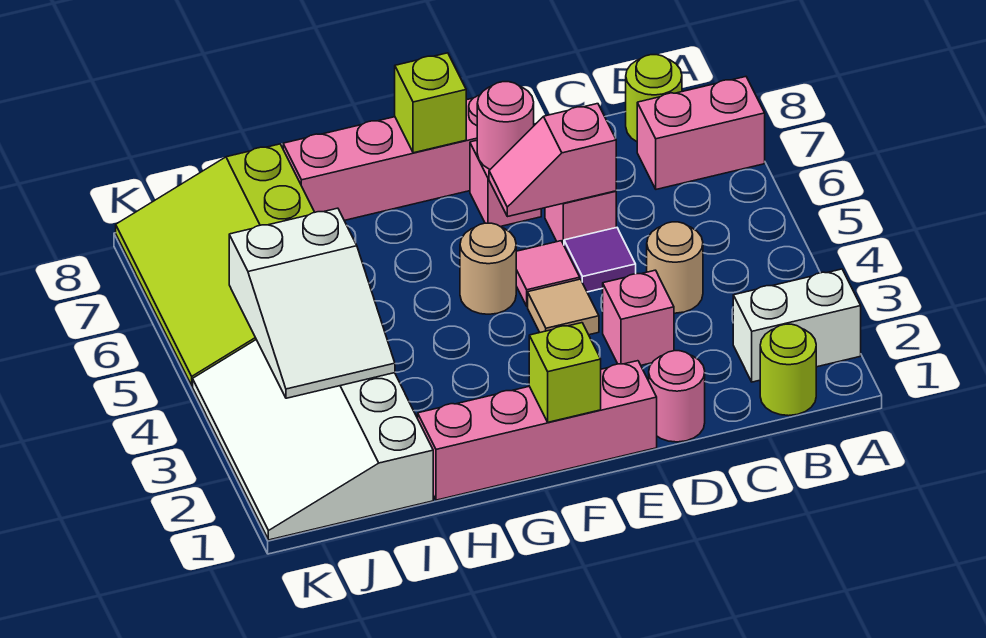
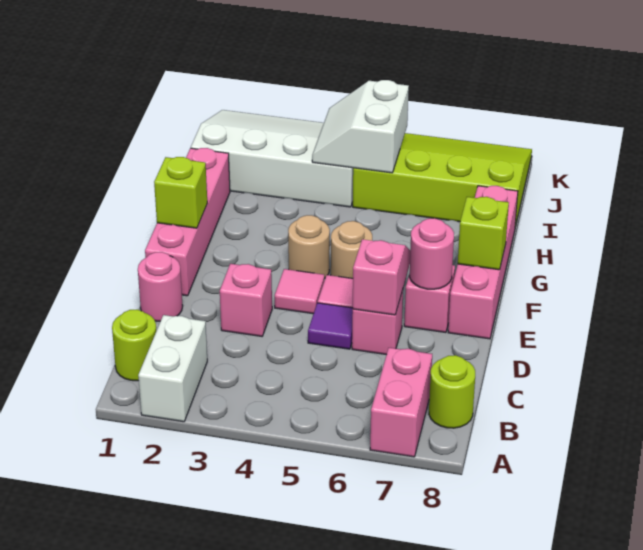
tan round brick C4 level 1 -> tan round brick F4 level 1
tan tile E4 level 1 -> pink tile E4 level 1
white slope I3:J5 level 2 top 5 -> white slope I4:J5 level 2 top 5

